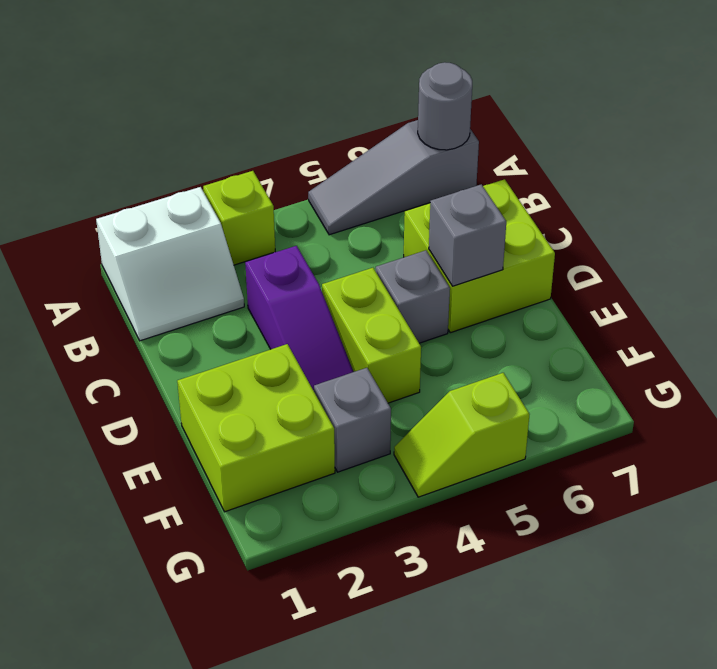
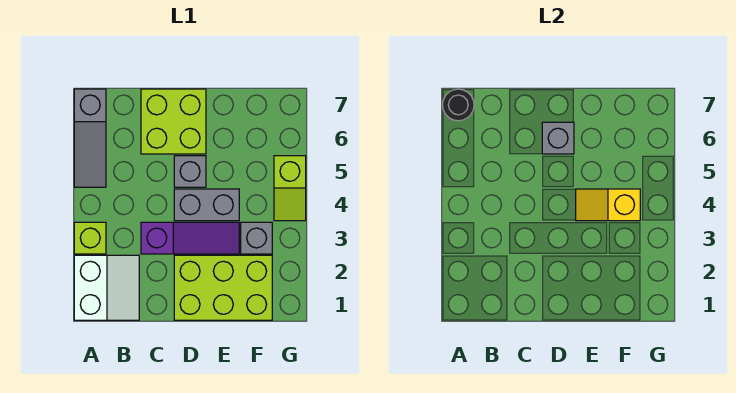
grey round brick A7 level 2 -> black round brick A7 level 2
lime brick D4:E4 level 1 -> grey brick D4:E4 level 1
lime brick E1:F2 level 1 -> lime brick D1:F2 level 1
none -> yellow slope E4:F4 level 2 top F

